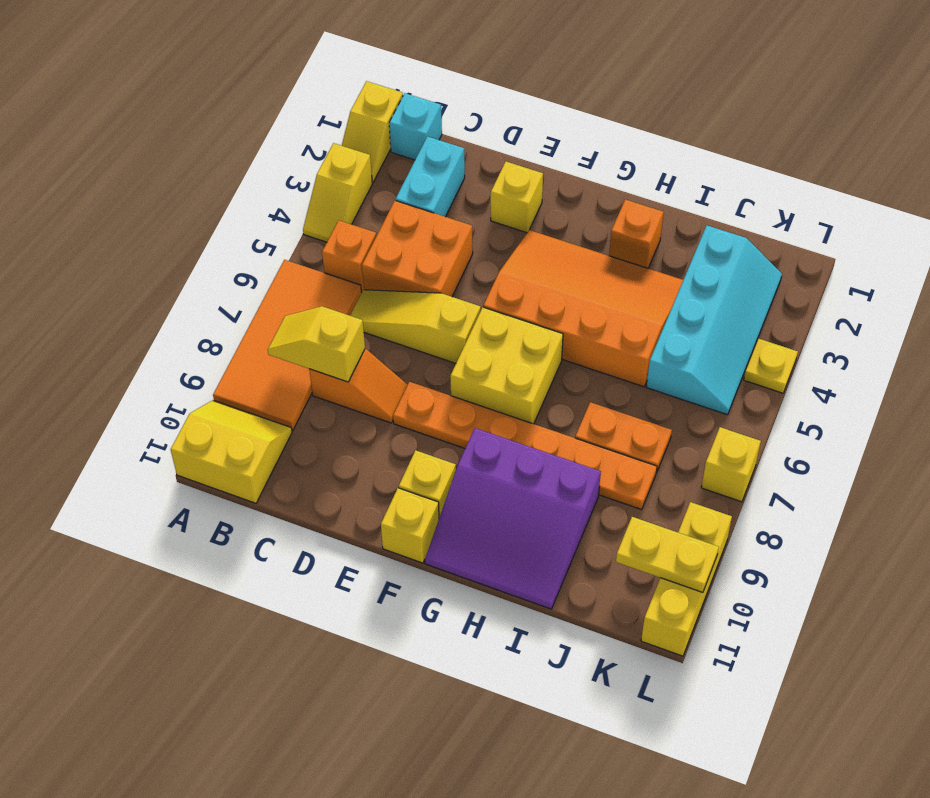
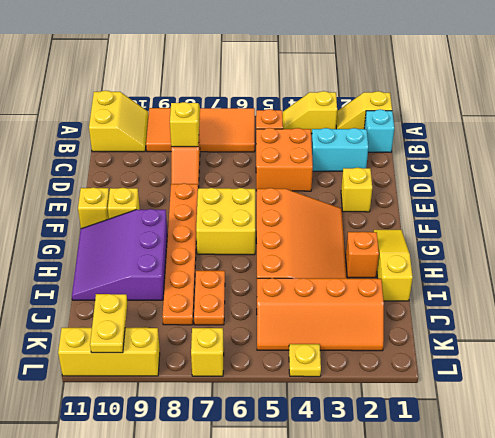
yellow slope C6:E6 level 1 top E -> yellow slope G1:I1 level 1 top I
cyan slope J2:K5 level 1 top J -> orange slope J2:K5 level 1 top J

